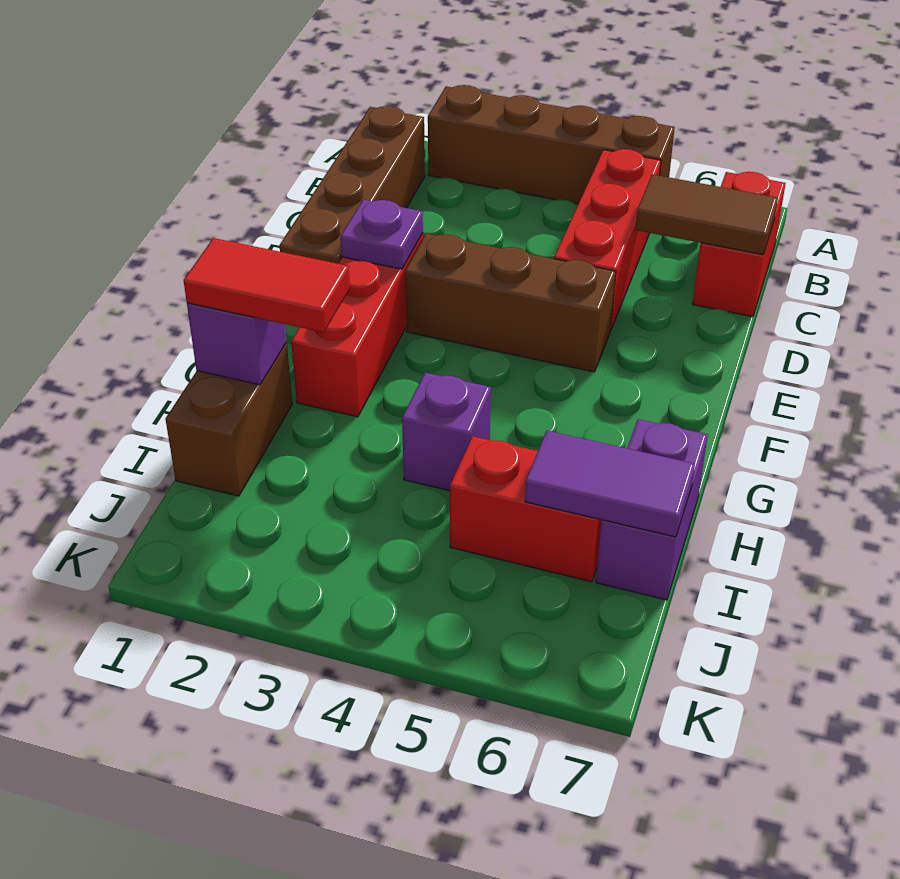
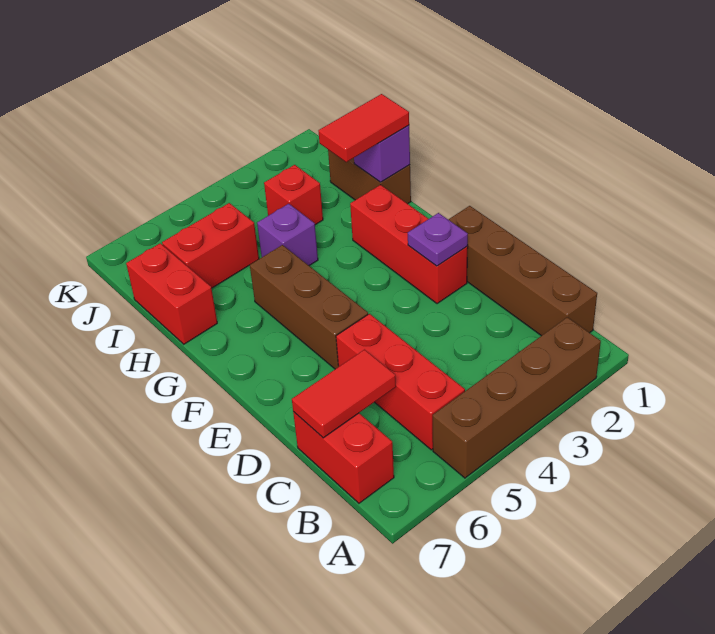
brown tile C6:C7 level 2 -> red tile C6:C7 level 2
brown brick E3:E5 level 1 -> brown brick E5:G5 level 1
purple brick H7:I7 level 1 -> red brick H7:I7 level 1
none -> red brick I3 level 1
purple tile I6:I7 level 2 -> none

